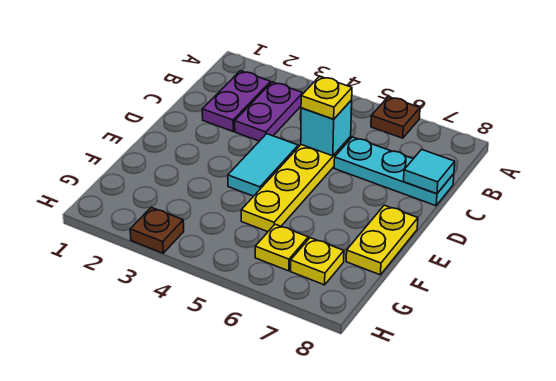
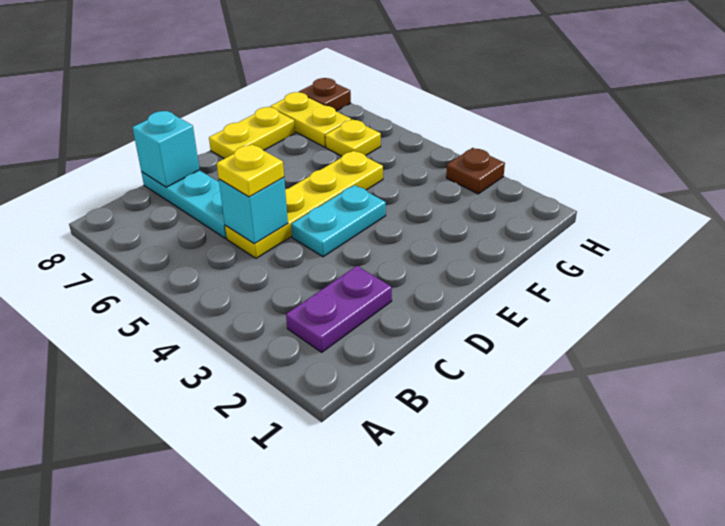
brown plate A6 level 1 -> brown plate H8 level 1
purple plate B3:C3 level 1 -> none
cyan tile C8 level 2 -> cyan brick C8 level 2
cyan tile D4:E4 level 1 -> cyan plate D4:E4 level 1
yellow plate G7 level 1 -> yellow plate G7:G8 level 1

